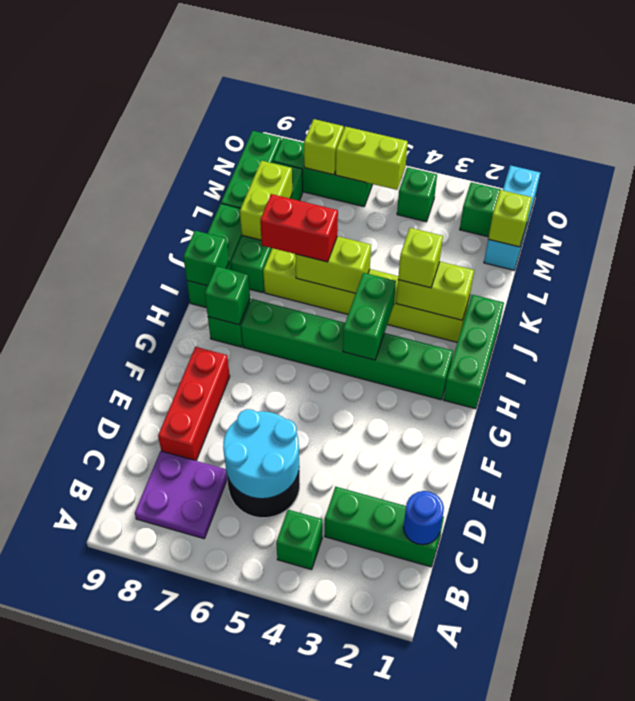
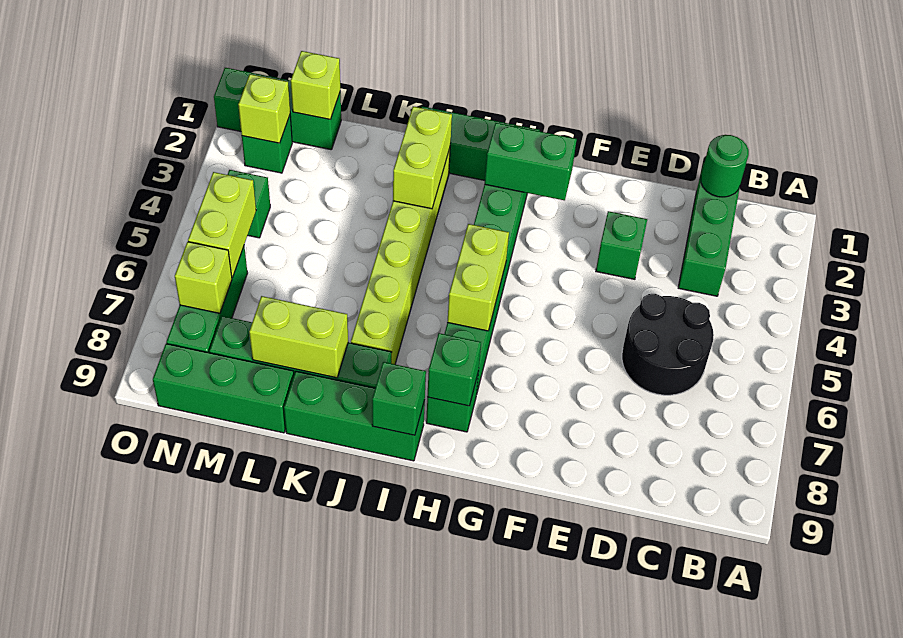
green brick B4 level 1 -> green brick E3 level 1
purple plate B7:C8 level 1 -> none
blue round brick C1 level 2 -> green round brick C1 level 2
cyan round brick C5:D6 level 2 -> none
red brick D8:F8 level 1 -> none
green brick H4:I4 level 2 -> green brick G2:H2 level 2
lime brick J3 level 3 -> lime brick N2 level 2
lime brick J5:J6 level 2 -> lime brick H5:H6 level 2
red brick J6:J7 level 3 -> none
cyan brick M1:O1 level 1 -> green brick M1:O1 level 1

